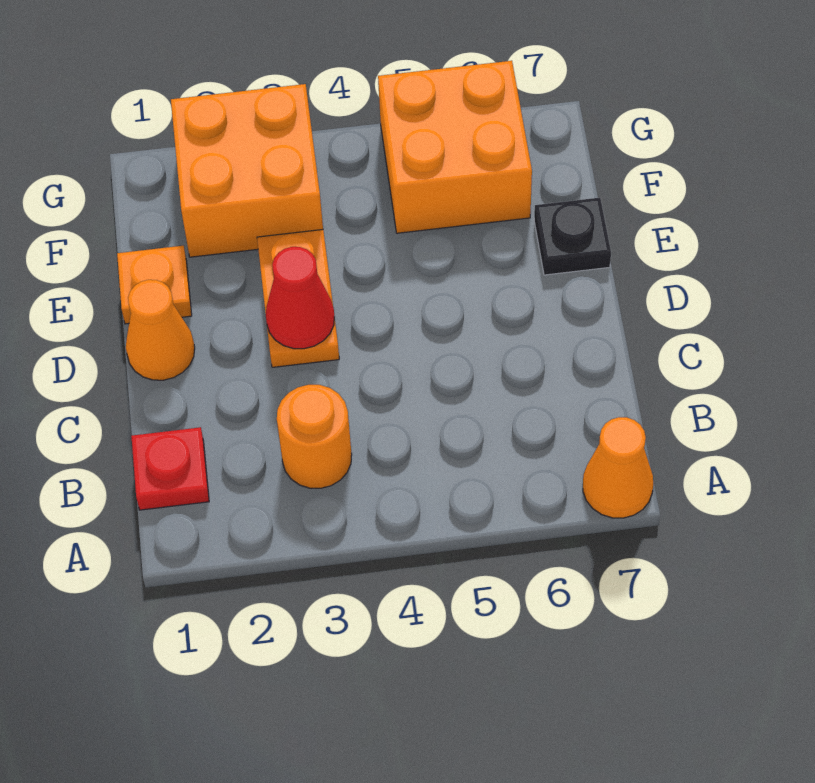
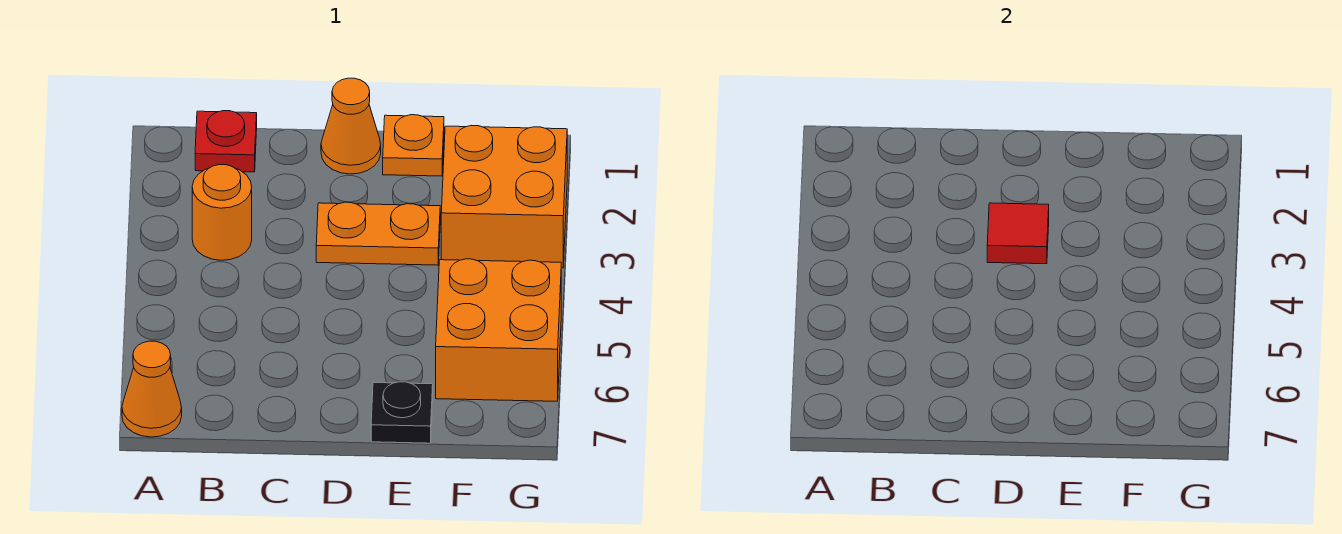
red cone D3 level 2 -> red tile D3 level 2

